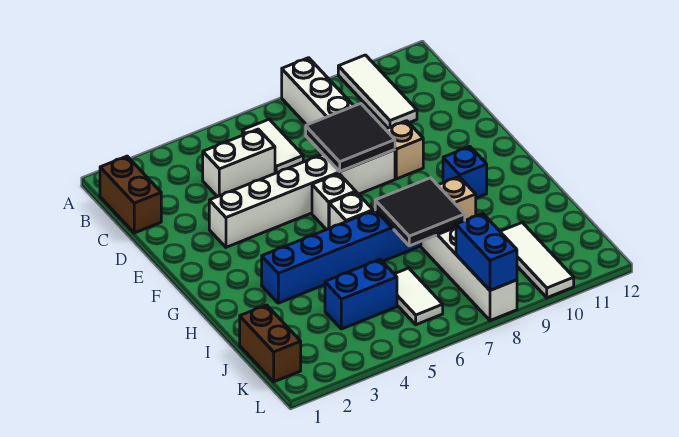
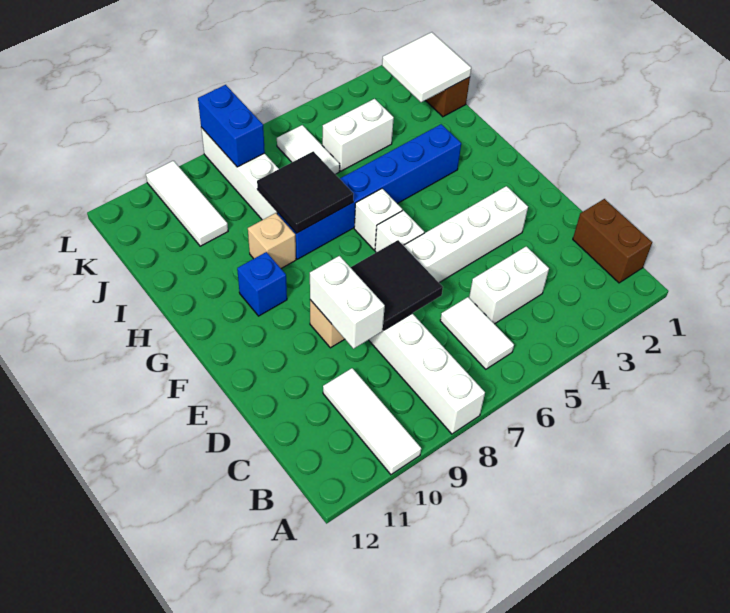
none -> white brick D9:E9 level 2
none -> white tile J1:K2 level 2
blue brick J4:J5 level 1 -> white brick J4:J5 level 1

